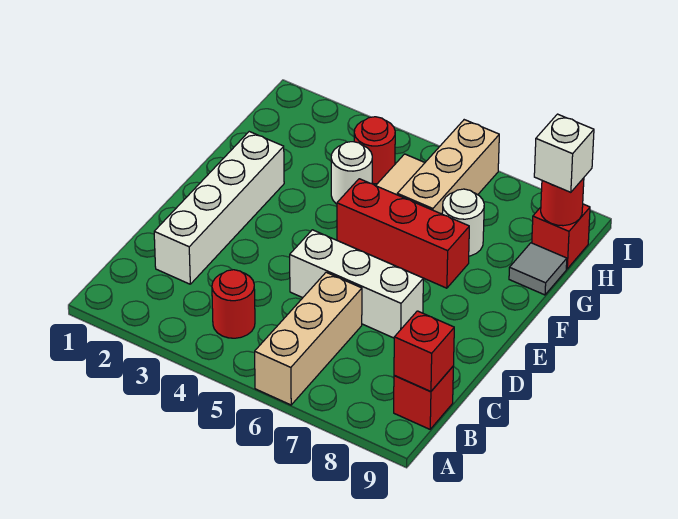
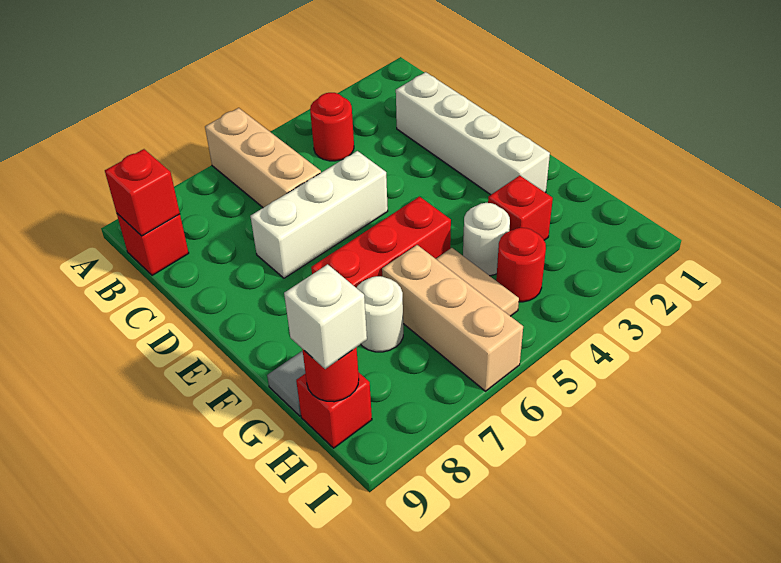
none -> red brick G3 level 1

